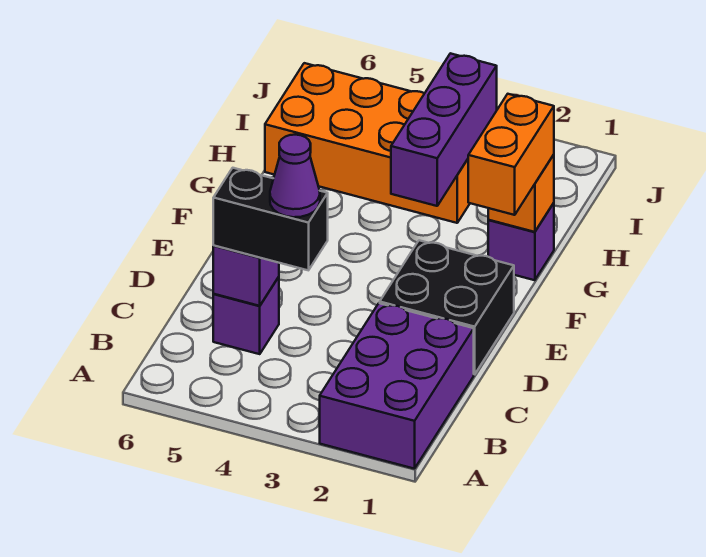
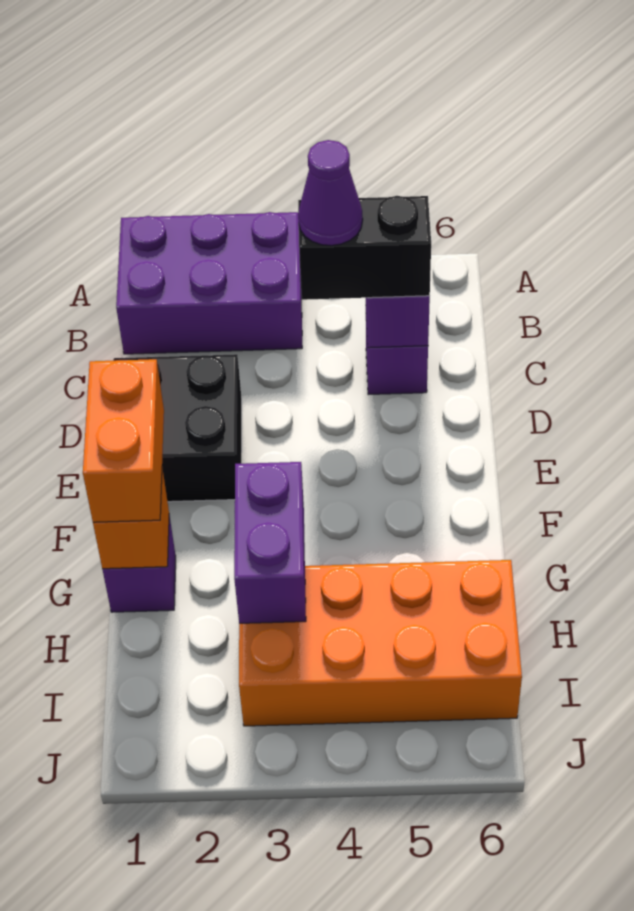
purple brick A1:C2 level 1 -> purple brick A1:B3 level 1
purple brick G3:I3 level 2 -> purple brick G3:H3 level 2

